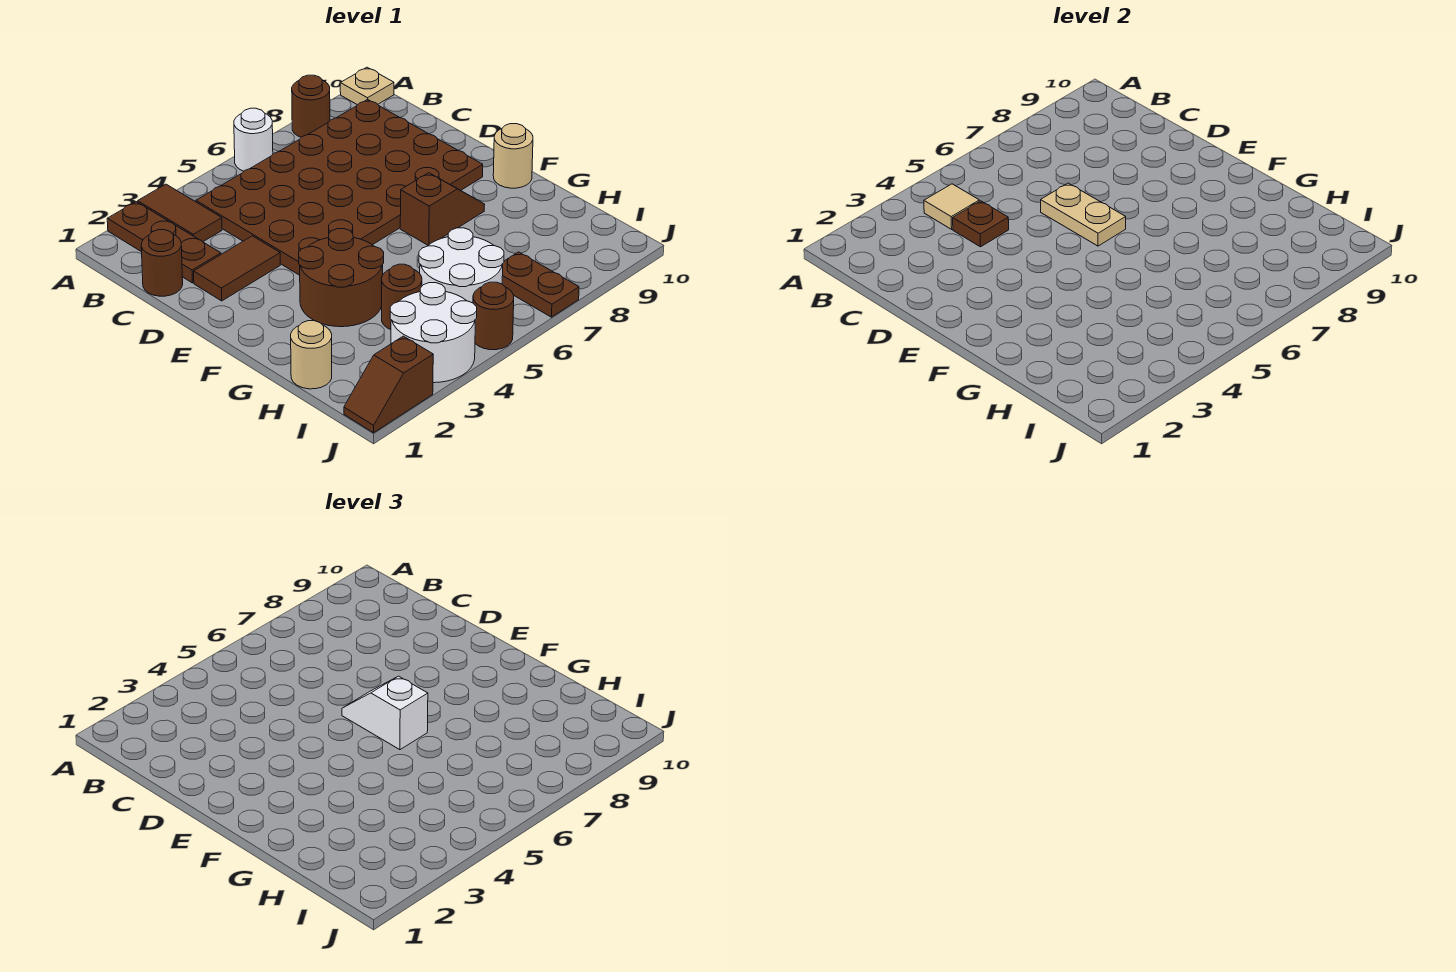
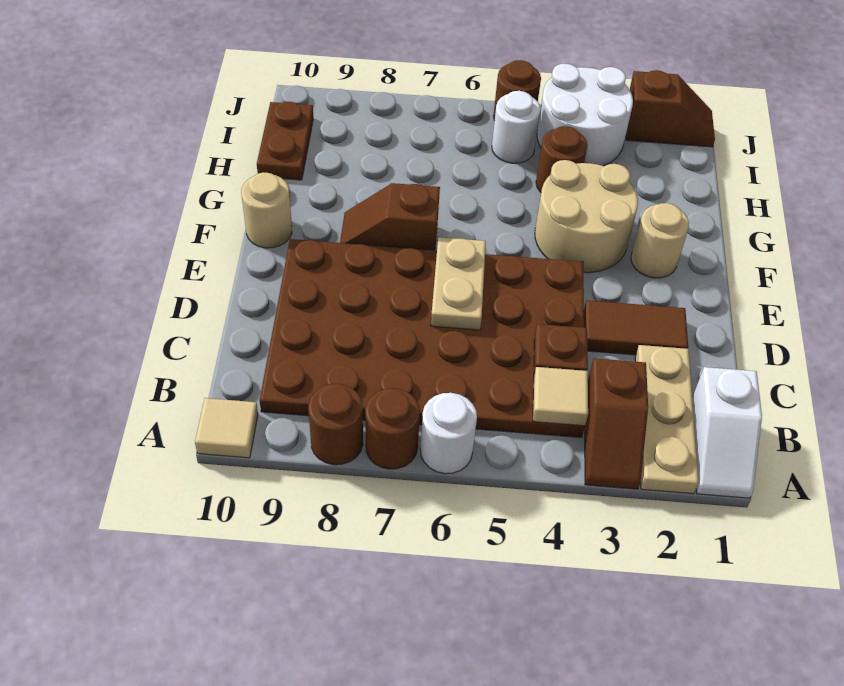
brown plate A2:C2 level 1 -> tan plate A2:C2 level 1
brown tile A3:B3 level 1 -> brown slope A3:B3 level 1 top B
tan plate A10 level 1 -> tan tile A10 level 1
brown round brick C1 level 1 -> brown round brick A7 level 1
white slope E6:F6 level 3 top F -> white slope A1:B1 level 1 top B
brown round brick F3:G4 level 1 -> tan round brick F3:G4 level 1
tan round brick H1 level 1 -> tan round brick F2 level 1
white round brick H5:I6 level 1 -> white round brick I5 level 1
brown plate I7:J7 level 1 -> brown plate H10:I10 level 1

